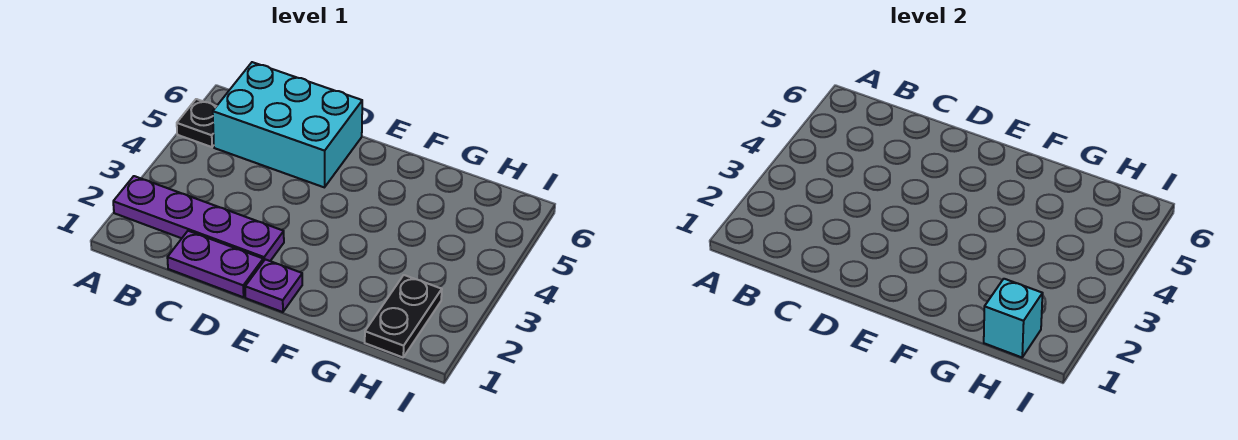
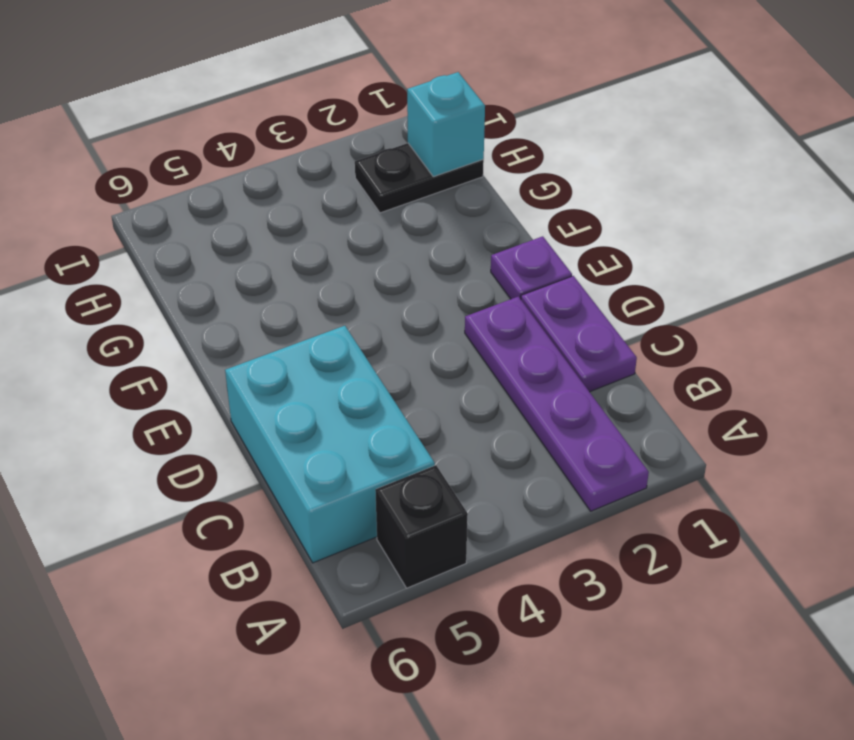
black plate A5 level 1 -> black brick A5 level 1

